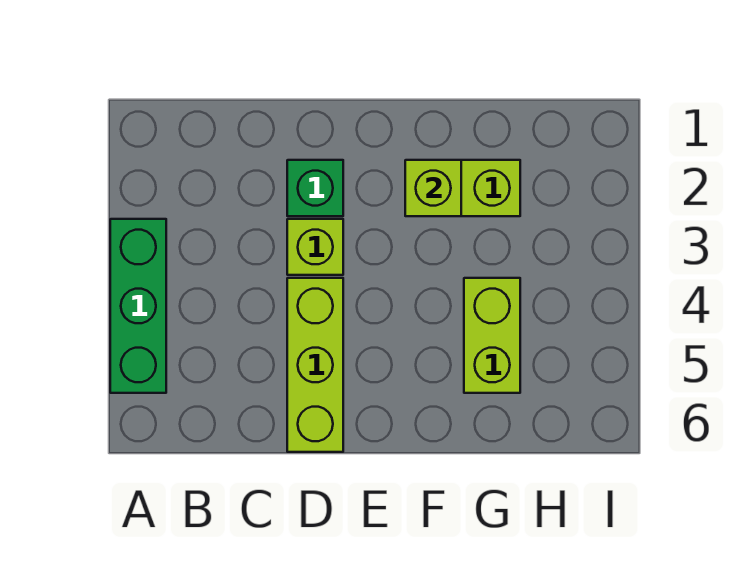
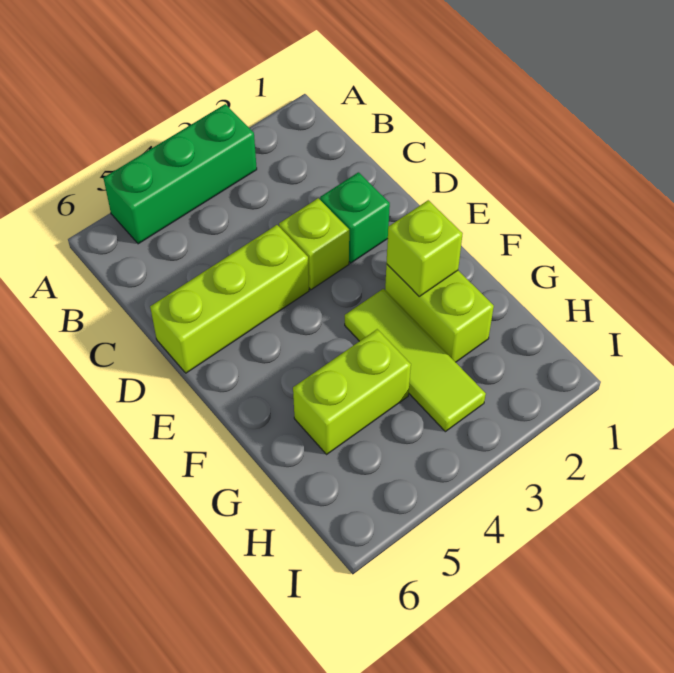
none -> lime tile F3:H3 level 1

